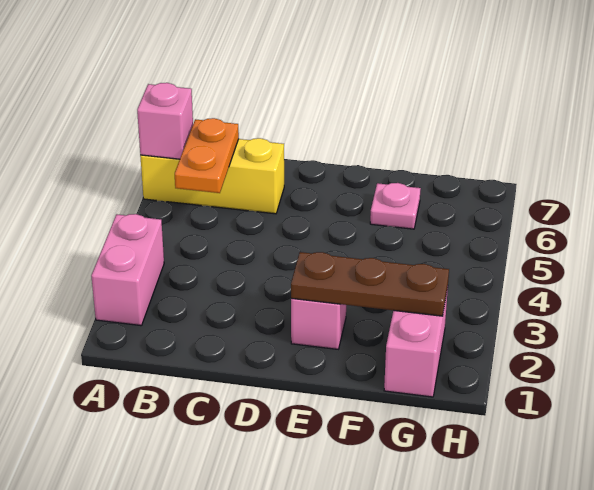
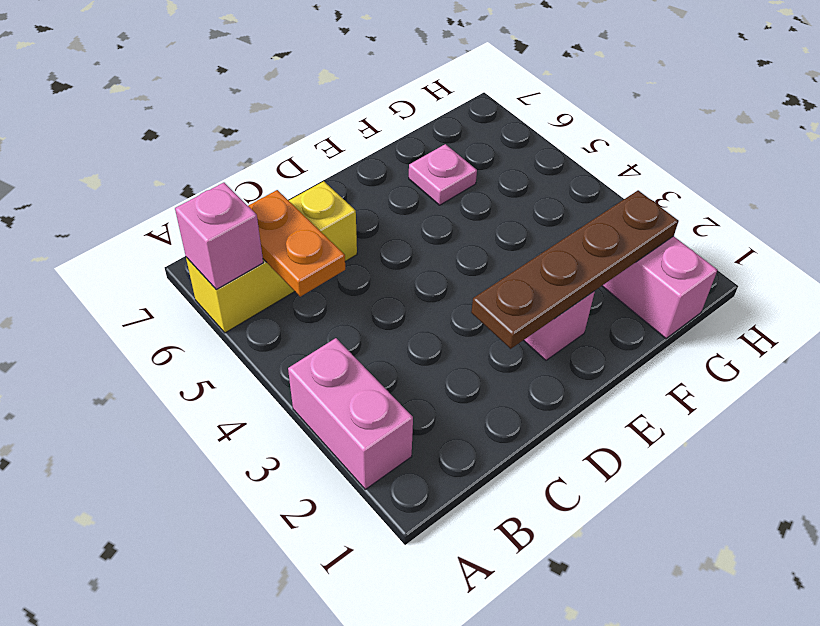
brown plate E2:G2 level 2 -> brown plate D2:G2 level 2

